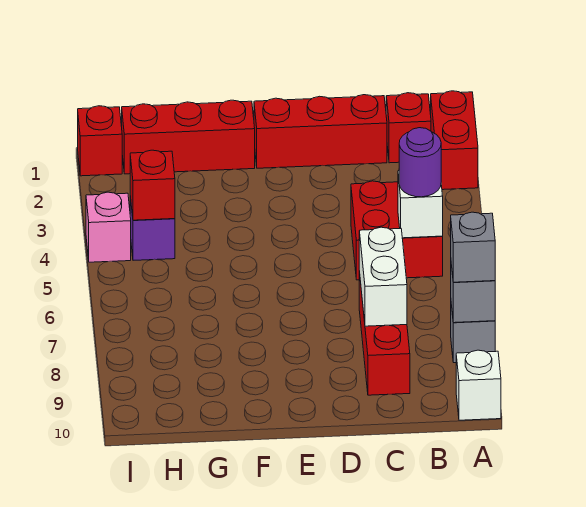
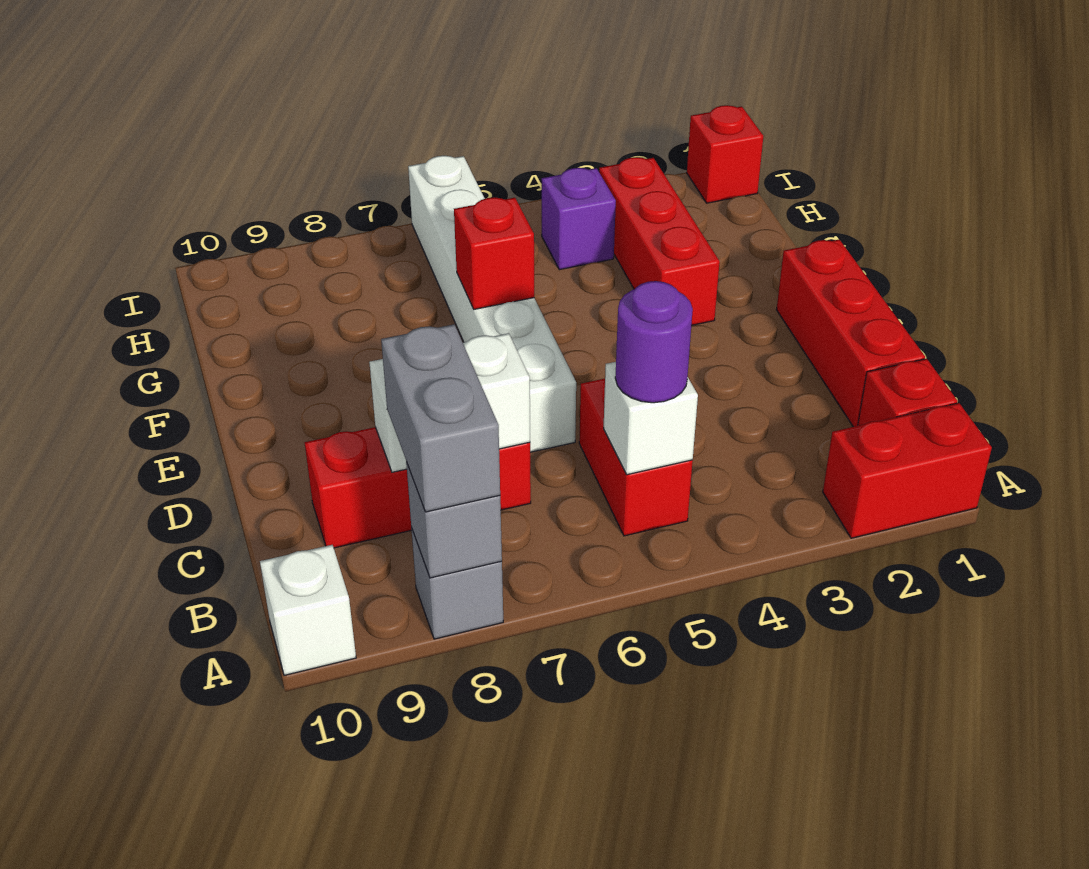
grey brick A8 level 3 -> grey brick A8:B8 level 3
red brick B4:C5 level 1 -> red brick B5:C5 level 1
none -> white brick D6:I6 level 1
red brick F1:H1 level 1 -> red brick F3:H3 level 1
red brick H4 level 2 -> red brick F6 level 2
pink brick I4 level 1 -> none

